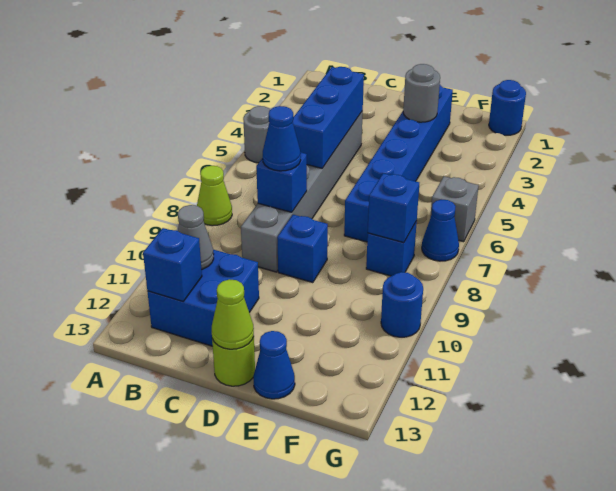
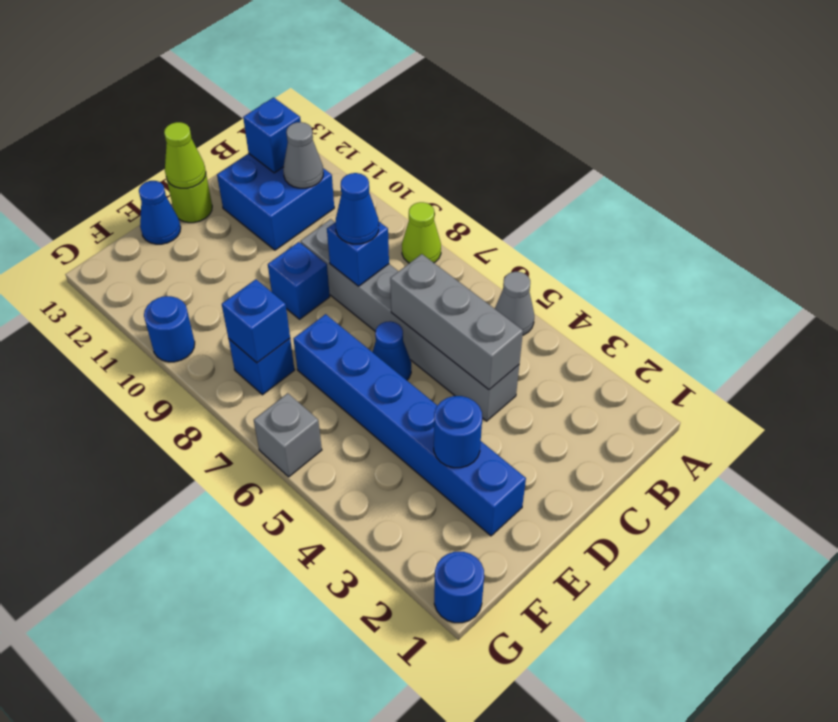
grey round brick A5 level 1 -> grey cone A5 level 1
blue brick C4:C6 level 2 -> grey brick C4:C6 level 2
grey round brick E3 level 2 -> blue round brick E3 level 2
blue cone G7 level 1 -> blue cone D6 level 1

